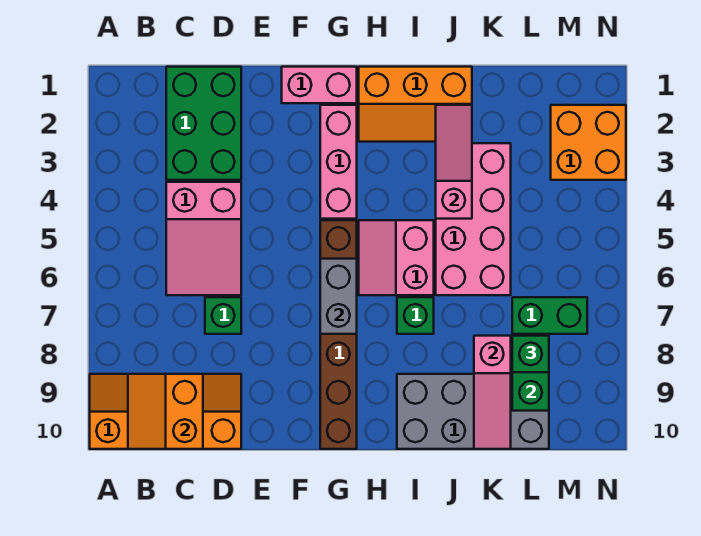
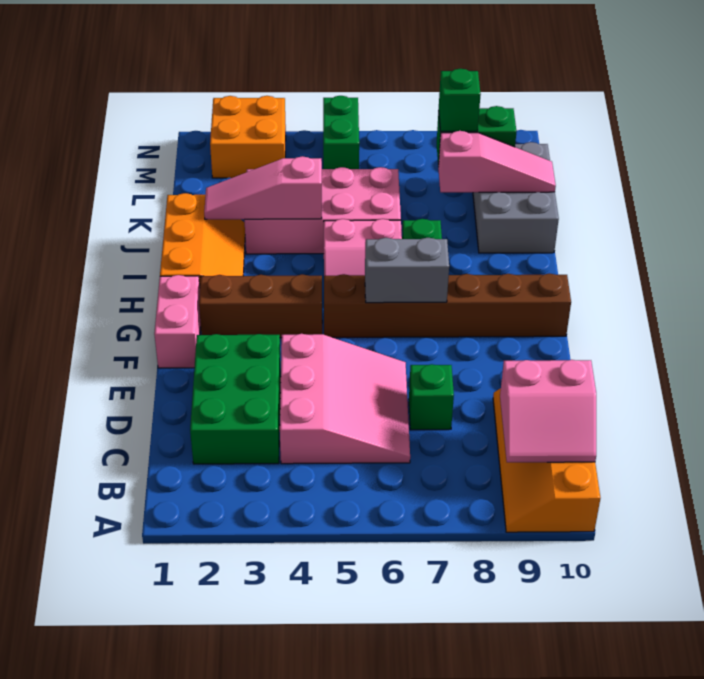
orange slope B9:C10 level 2 top C -> pink slope B9:C10 level 2 top C
green brick C1:D3 level 1 -> green brick C2:E3 level 1
pink slope C4:D6 level 1 top 4 -> pink slope C4:E6 level 1 top 4
pink brick G2:G4 level 1 -> brown brick G2:G4 level 1
grey brick I9:L10 level 1 -> grey brick J9:L10 level 1
green brick L7:M7 level 1 -> green brick M5:N5 level 1

